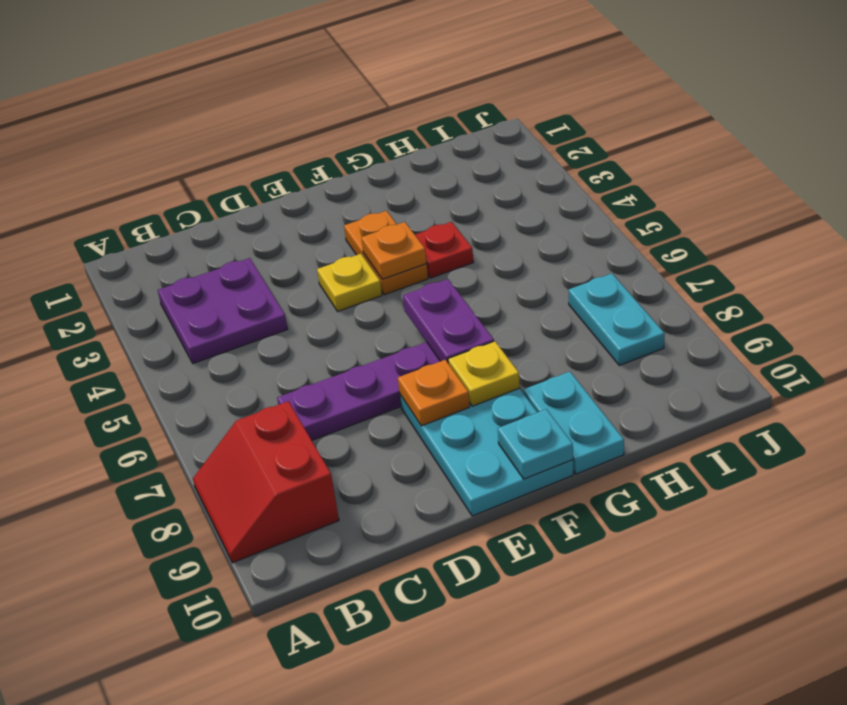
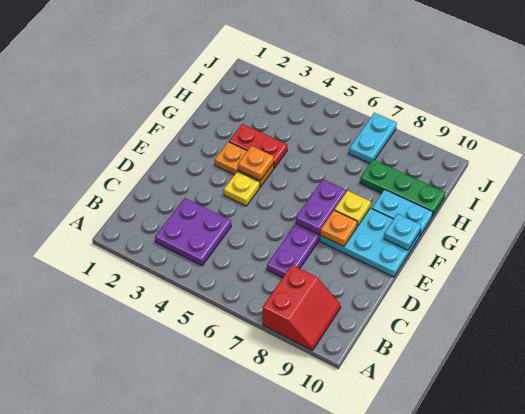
red slope A8:B9 level 1 top B -> red slope A8:B9 level 1 top 8
purple plate F6:F7 level 2 -> purple plate E7:F7 level 2
red plate G4 level 1 -> red plate G3:G4 level 1
none -> green plate H8:H10 level 1
cyan plate I7:I8 level 1 -> cyan plate I7:J7 level 1

